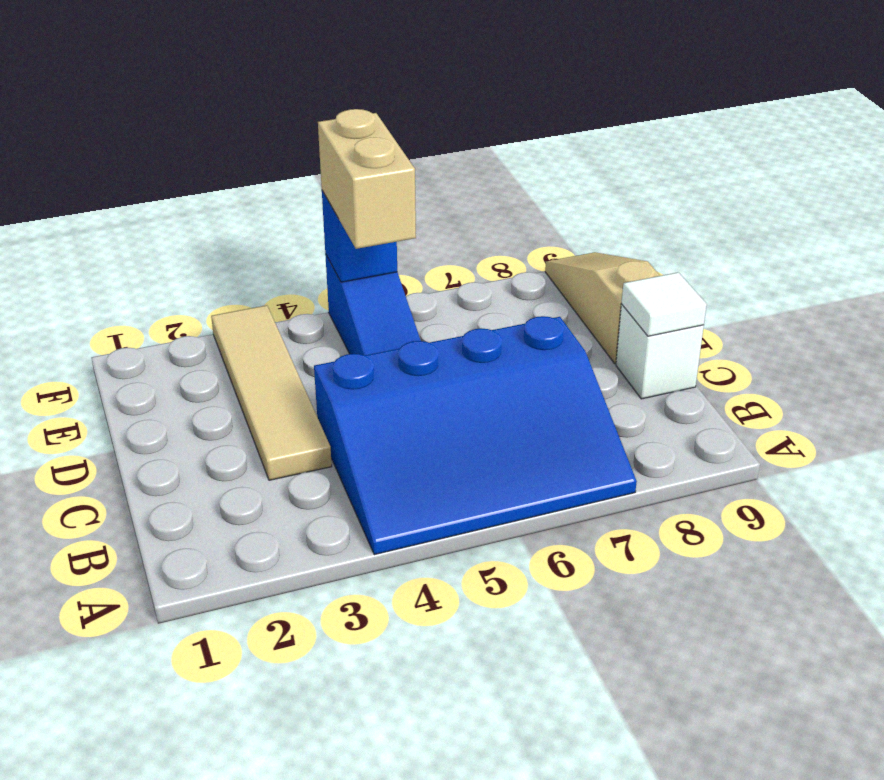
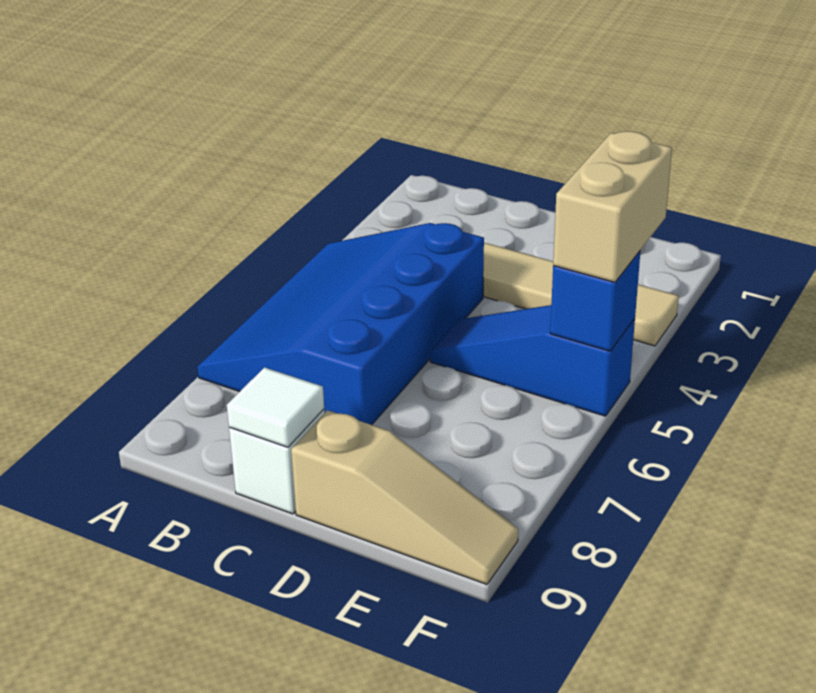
tan brick E5:F5 level 3 -> tan brick F4:F5 level 3

